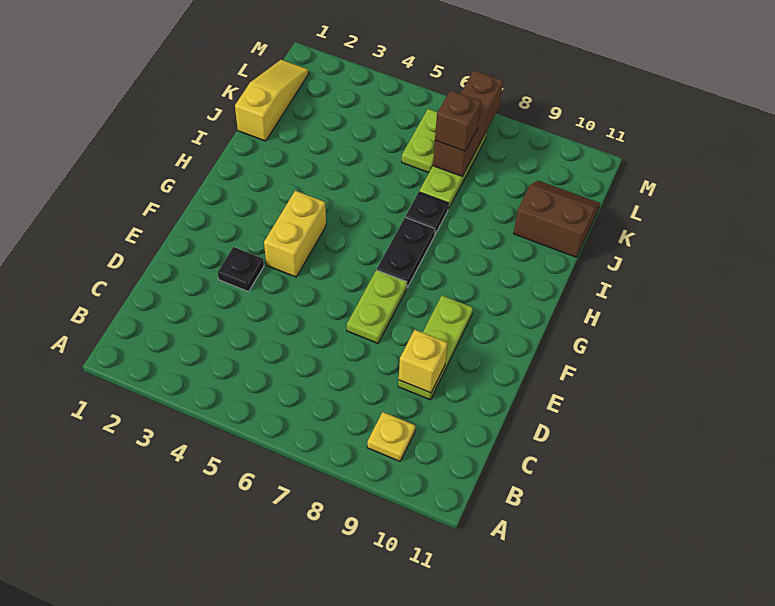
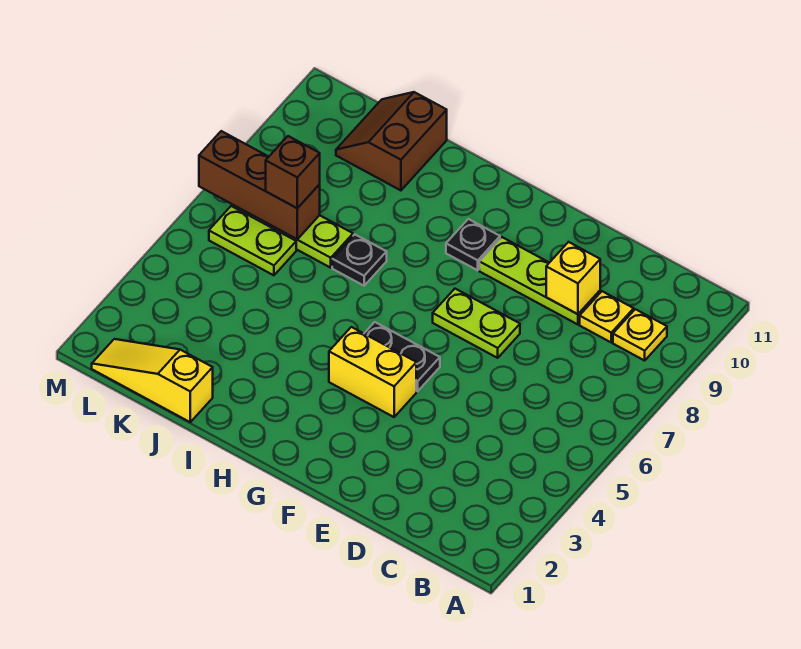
none -> yellow plate C9 level 1
black plate E3 level 1 -> black plate G9 level 1
black plate G7:H7 level 1 -> black plate F5:G5 level 1

